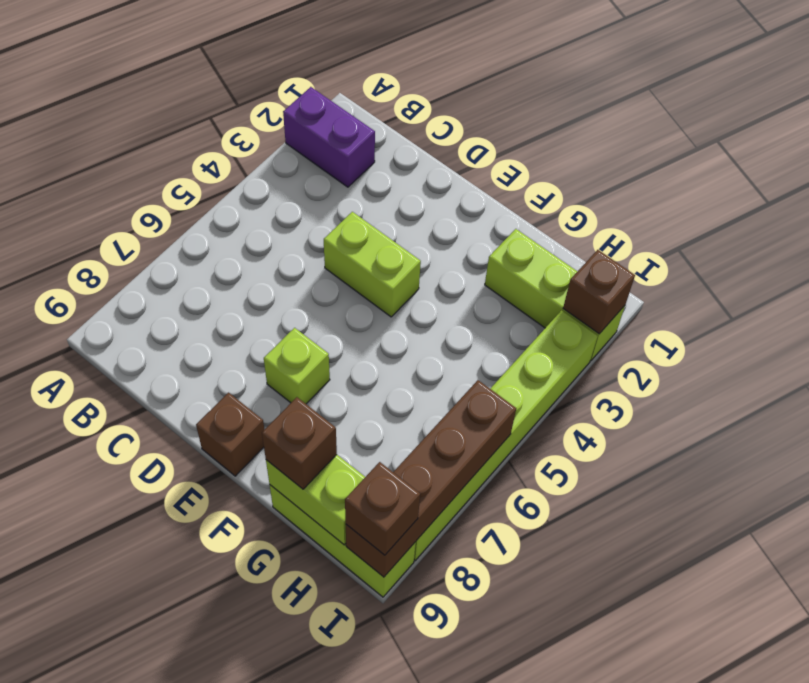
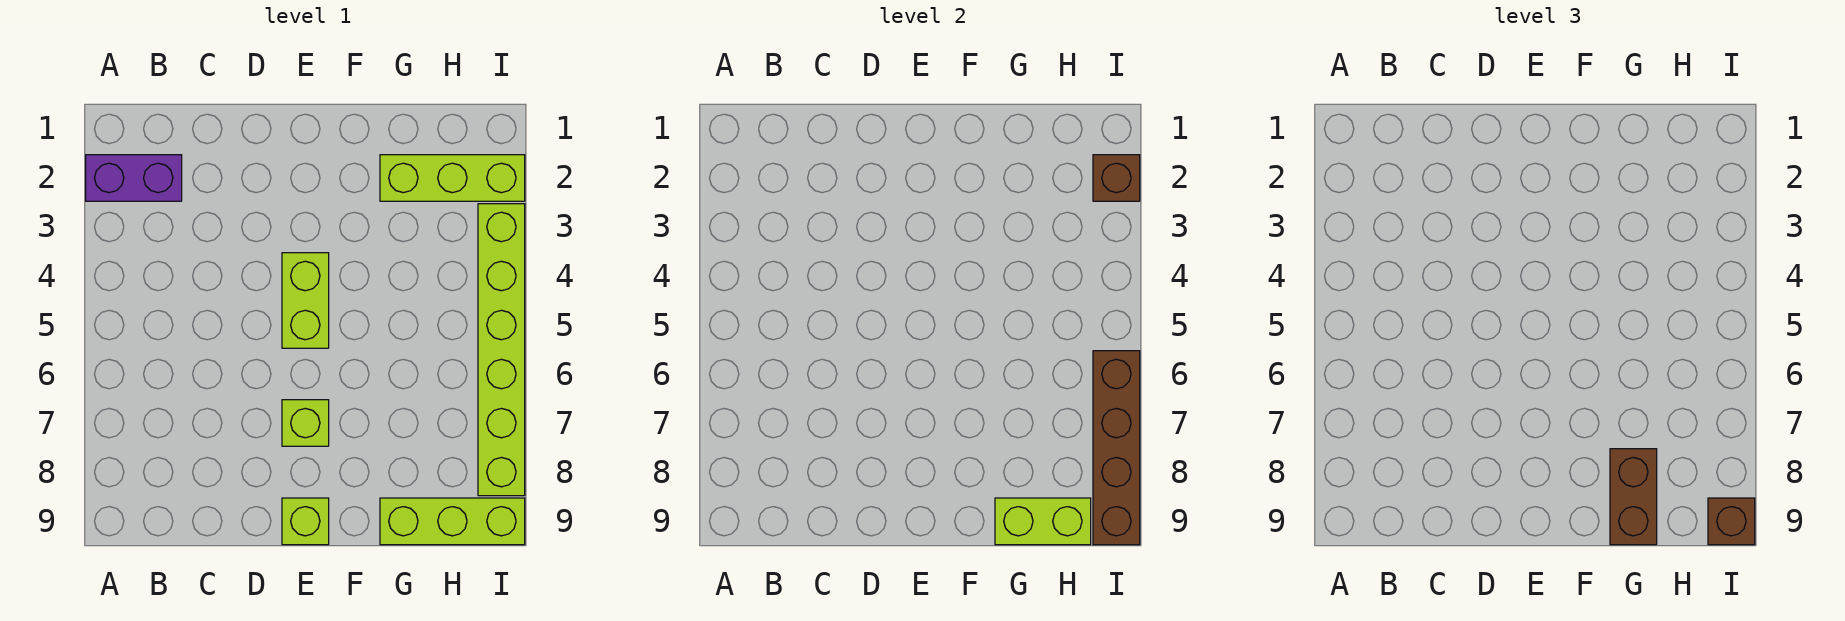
lime brick D4:E4 level 1 -> lime brick E4:E5 level 1
brown brick E9 level 1 -> lime brick E9 level 1
brown brick G9 level 3 -> brown brick G8:G9 level 3

